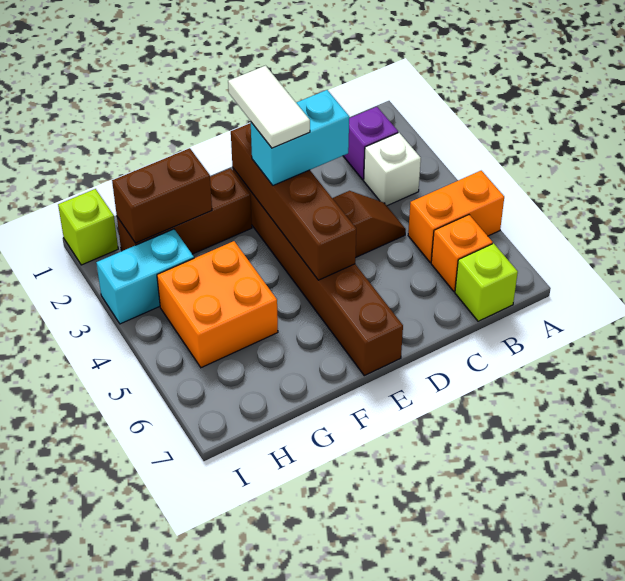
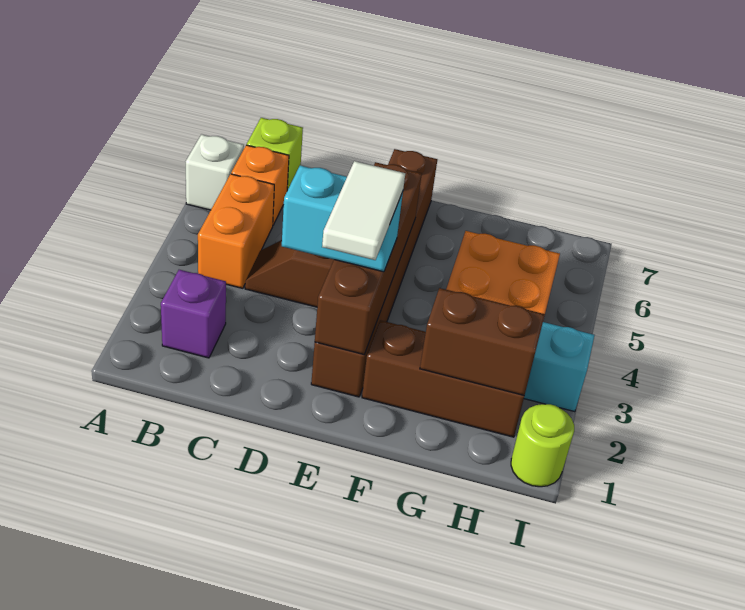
orange brick A5:B5 level 1 -> orange brick B4:B5 level 1
white brick B3 level 1 -> white brick A6 level 1
lime brick I1 level 1 -> lime round brick I1 level 1

